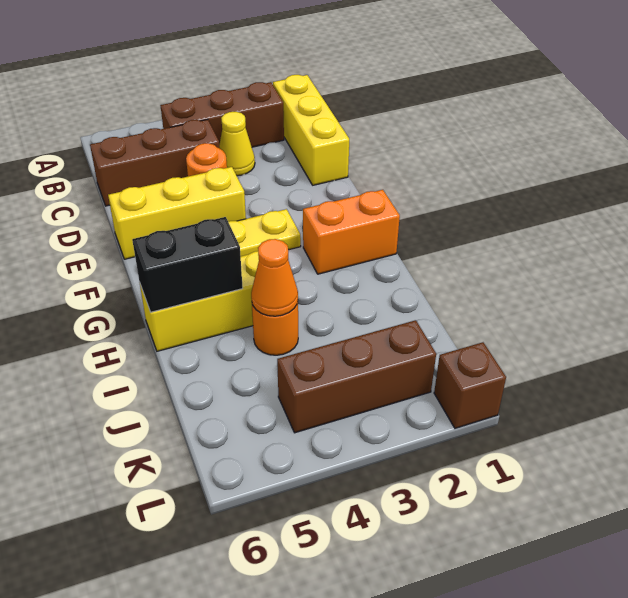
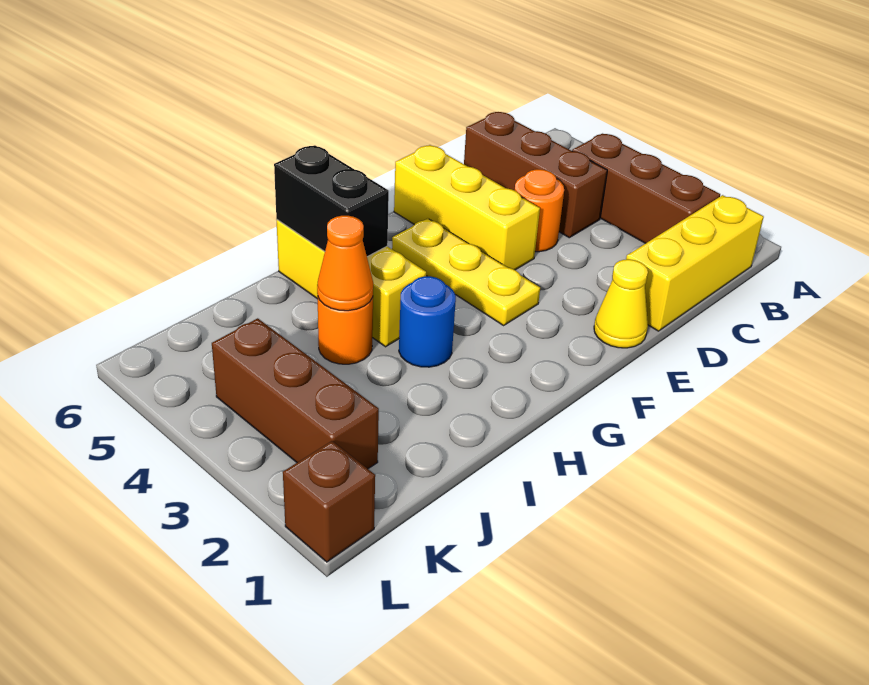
yellow cone C3 level 1 -> yellow cone E1 level 1
orange brick G1:G2 level 1 -> none
none -> blue round brick H3 level 1

